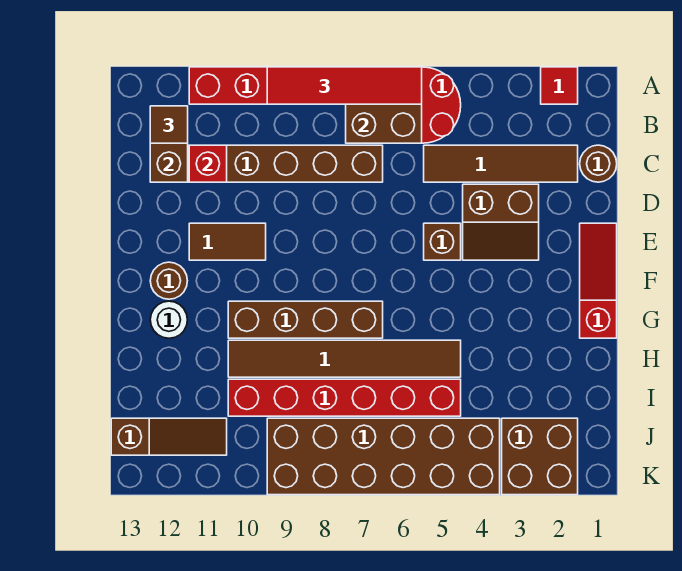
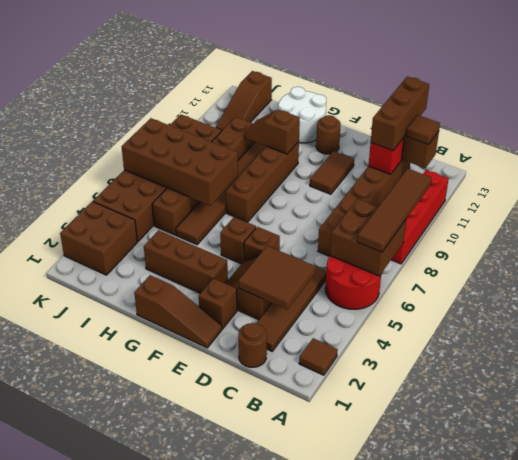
red tile A2 level 1 -> brown tile A2 level 1
red tile A6:A9 level 3 -> brown tile A6:A9 level 3
none -> brown tile C3:D4 level 2
none -> brown brick C11:C13 level 3
red slope E1:G1 level 1 top G -> brown slope E1:G1 level 1 top G
none -> brown brick E2 level 1
none -> brown brick F3:H3 level 1
none -> brown brick F5 level 1
none -> brown slope G10:H10 level 2 top G
white round brick G12 level 1 -> white round brick G12:H13 level 1
none -> brown brick H6:K7 level 2
red brick I5:I10 level 1 -> brown brick I5:I10 level 1

